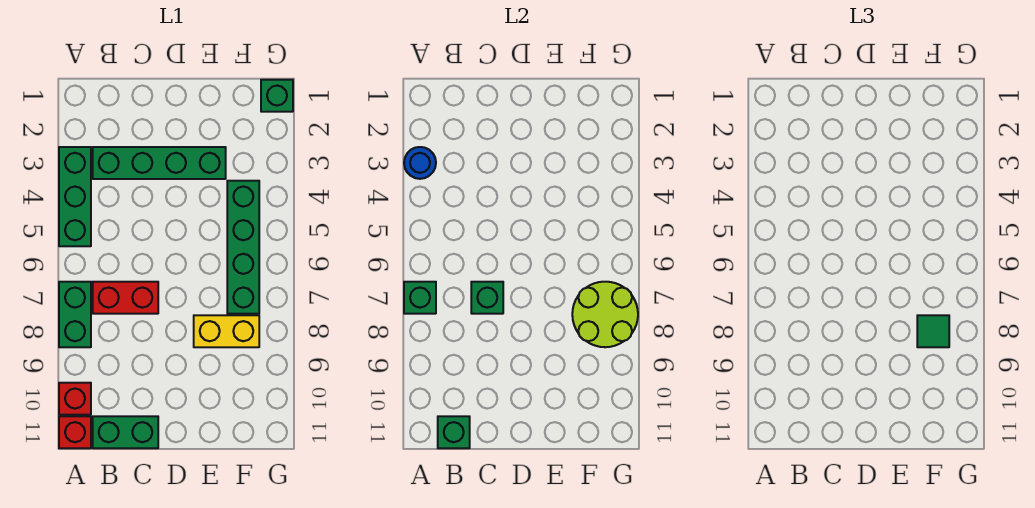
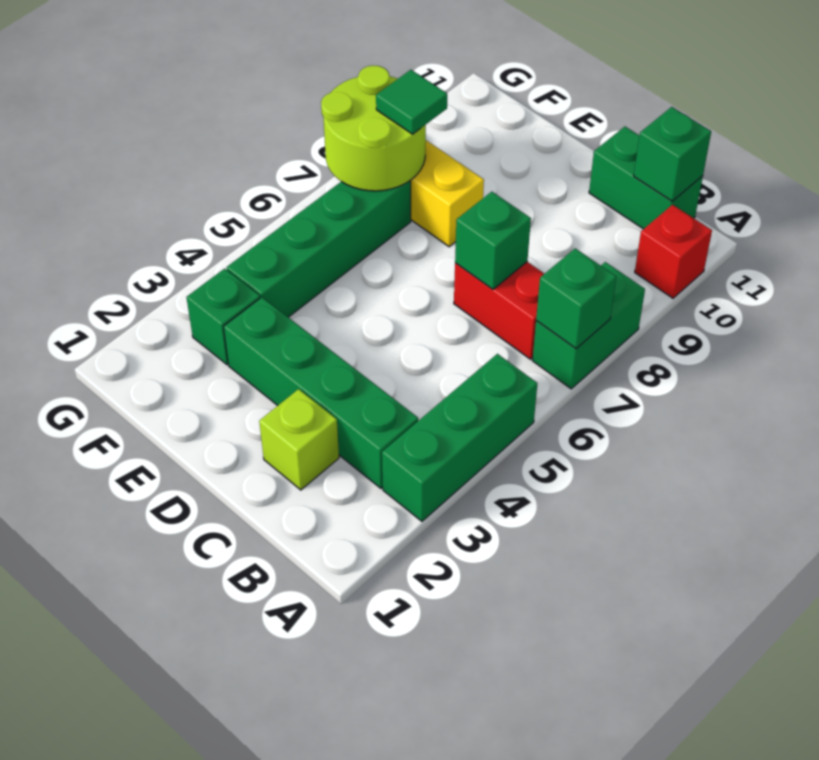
blue round brick A3 level 2 -> none
red brick A11 level 1 -> none
none -> lime brick C2 level 1
green brick G1 level 1 -> green brick F3 level 1

